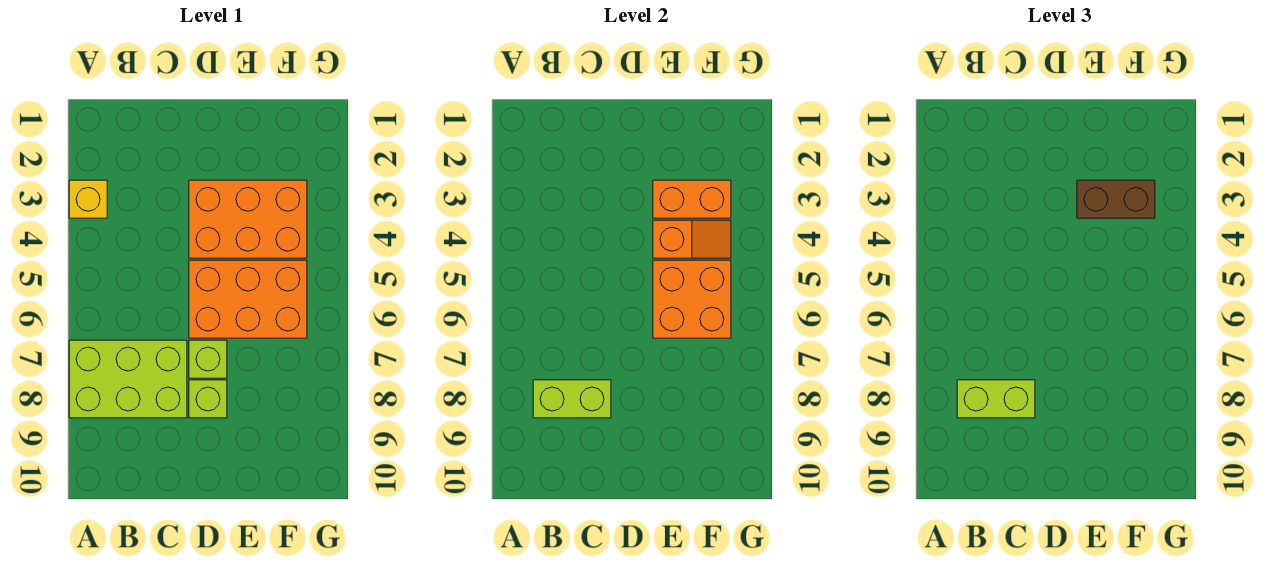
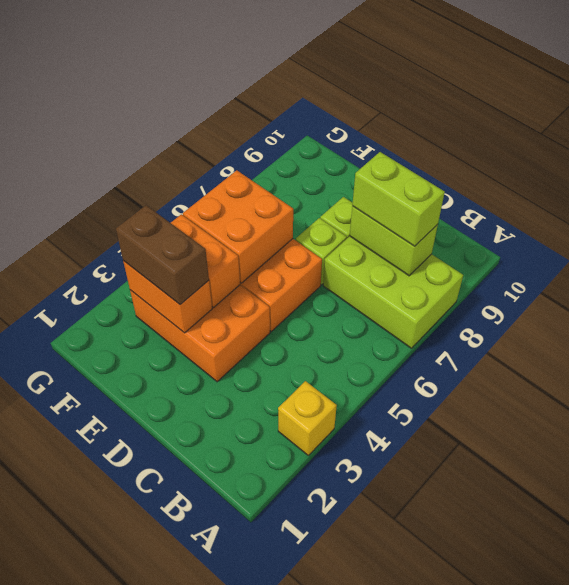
orange slope E4:F4 level 2 top E -> orange brick E4:F4 level 2

